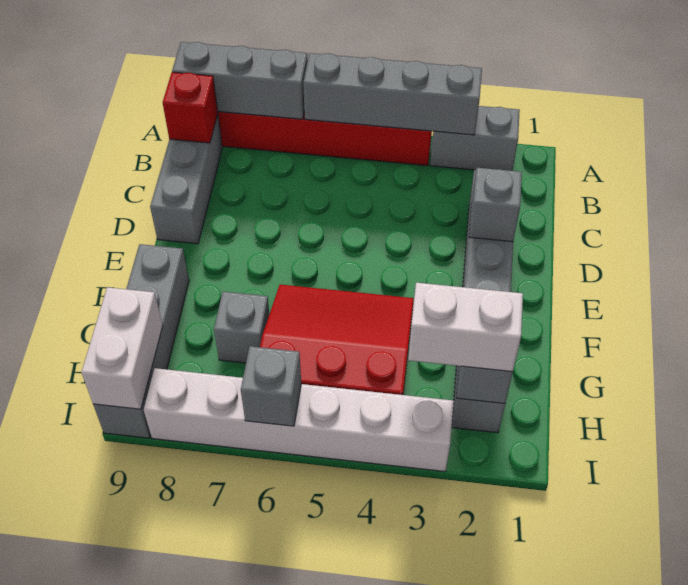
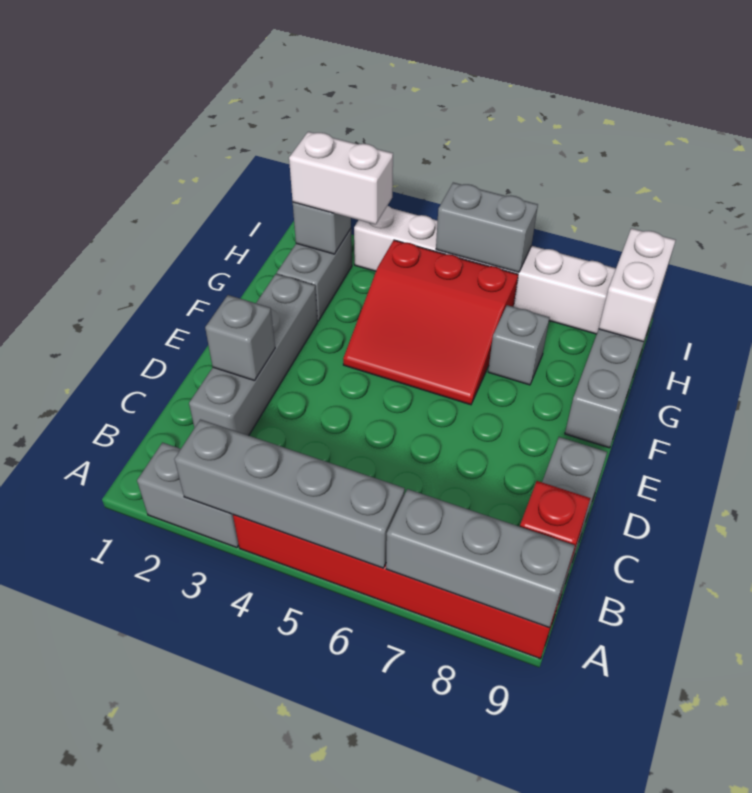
grey brick I6 level 2 -> grey brick I5:I6 level 2

